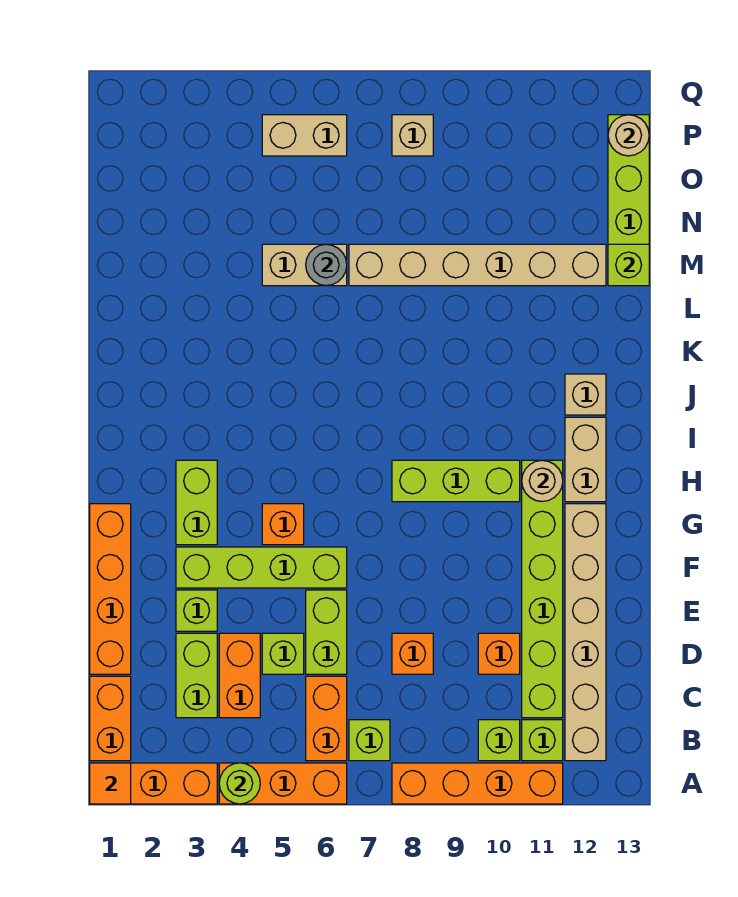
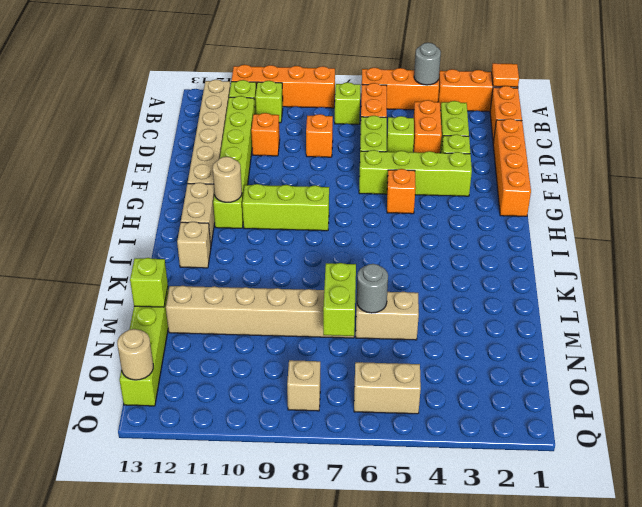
lime round brick A4 level 2 -> grey round brick A4 level 2
lime brick G3:H3 level 1 -> lime brick M7:N7 level 2

